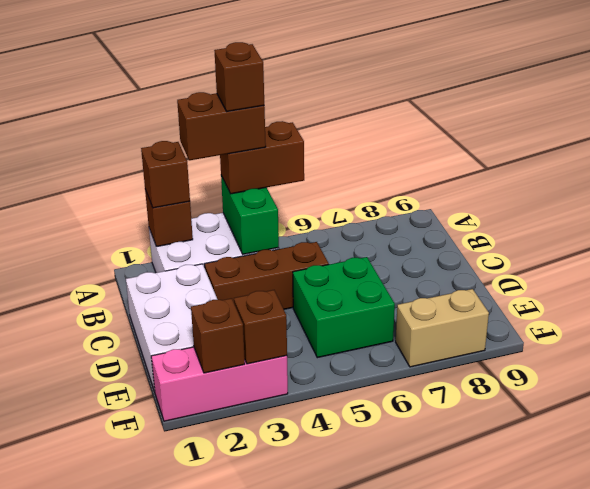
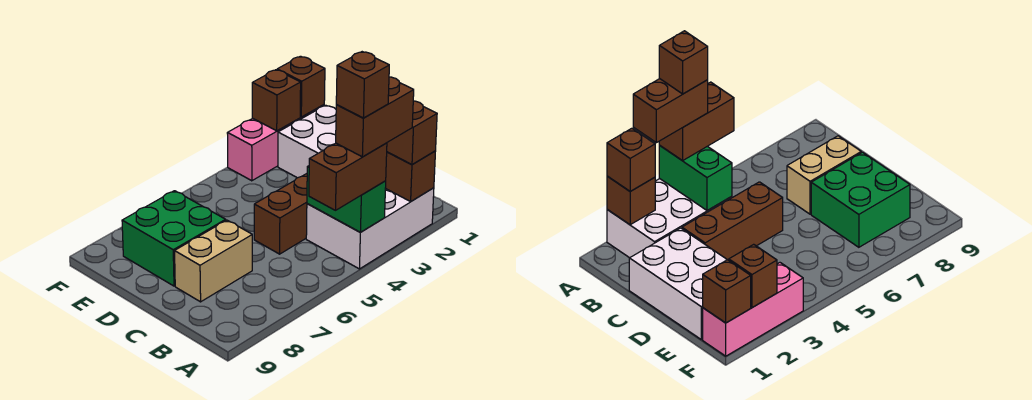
green brick D5:E6 level 1 -> green brick D7:E8 level 1
brown brick F3 level 2 -> brown brick F1 level 2
tan brick F7:F8 level 1 -> tan brick C7:C8 level 1

